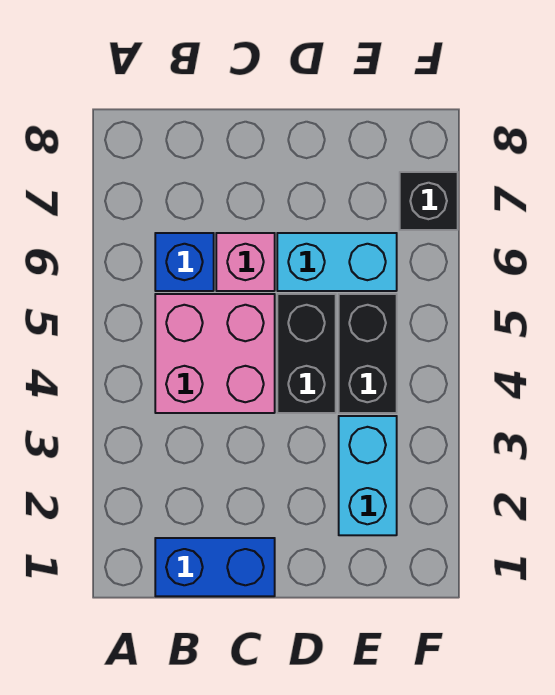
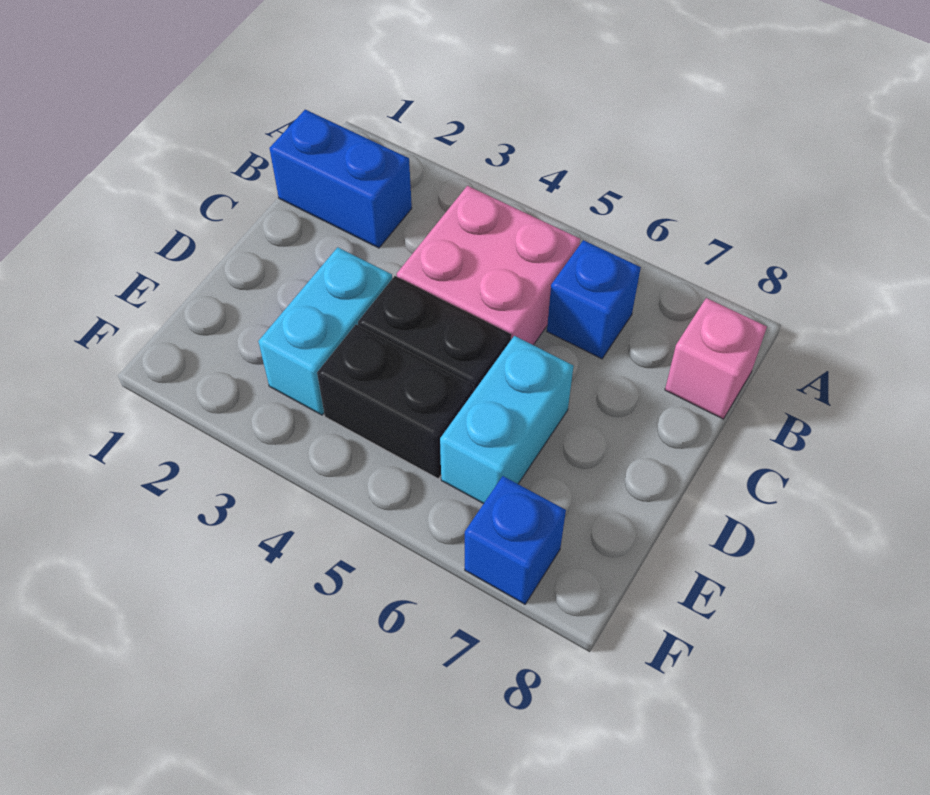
blue brick B1:C1 level 1 -> blue brick B1:B2 level 1
pink brick C6 level 1 -> pink brick B8 level 1
cyan brick E2:E3 level 1 -> cyan brick D3:E3 level 1
black brick F7 level 1 -> blue brick F7 level 1

